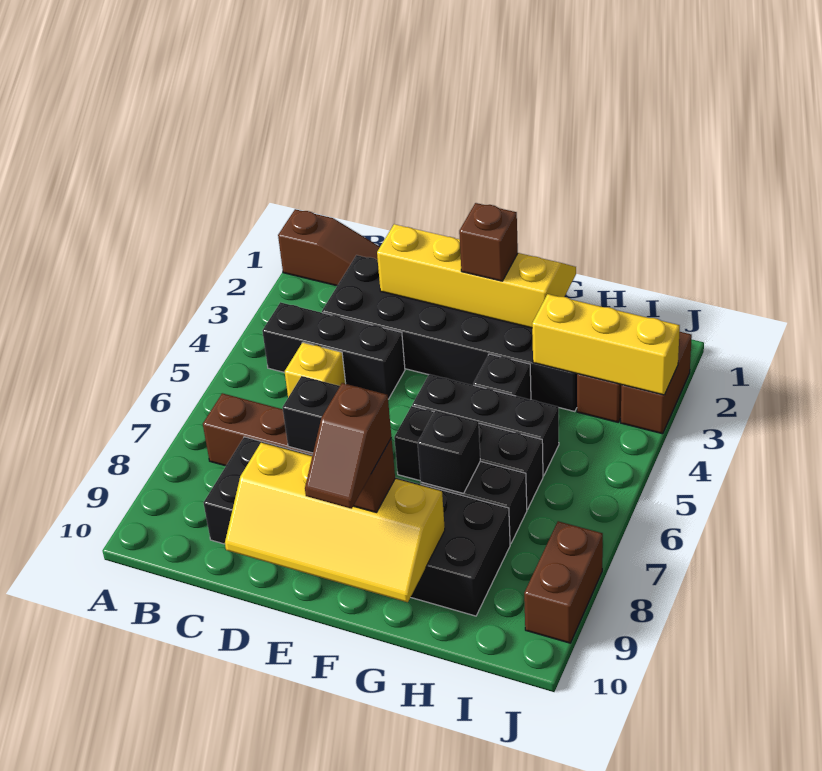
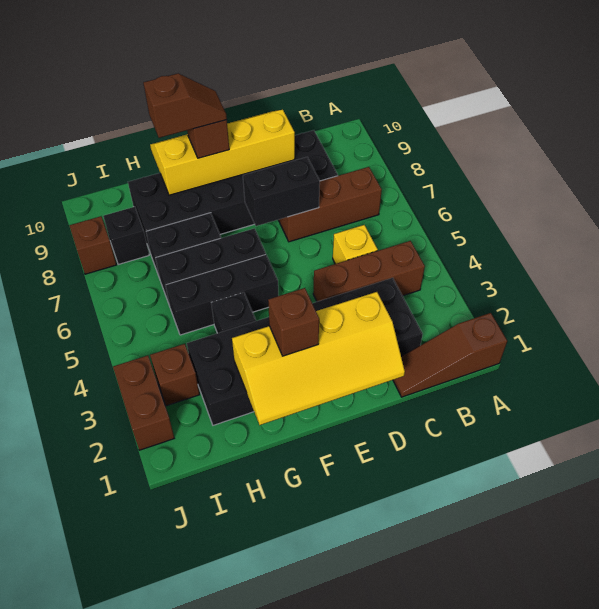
black brick B4:D4 level 1 -> brown brick B4:D4 level 1
brown slope F9:F10 level 4 top 9 -> brown slope F9:G9 level 4 top G
black brick G7 level 2 -> black brick I8 level 1
yellow brick H3:J3 level 2 -> none
brown brick J8:J9 level 1 -> brown brick J8 level 1

